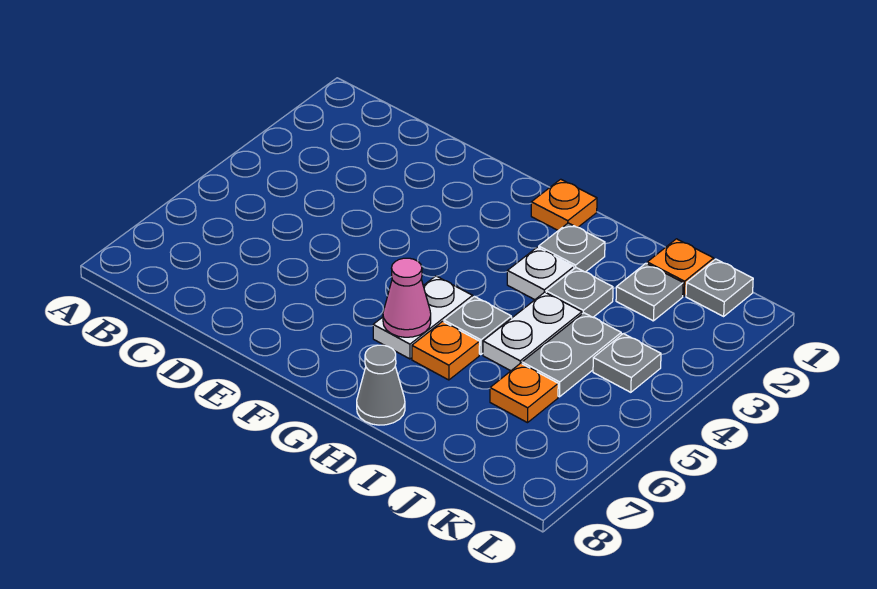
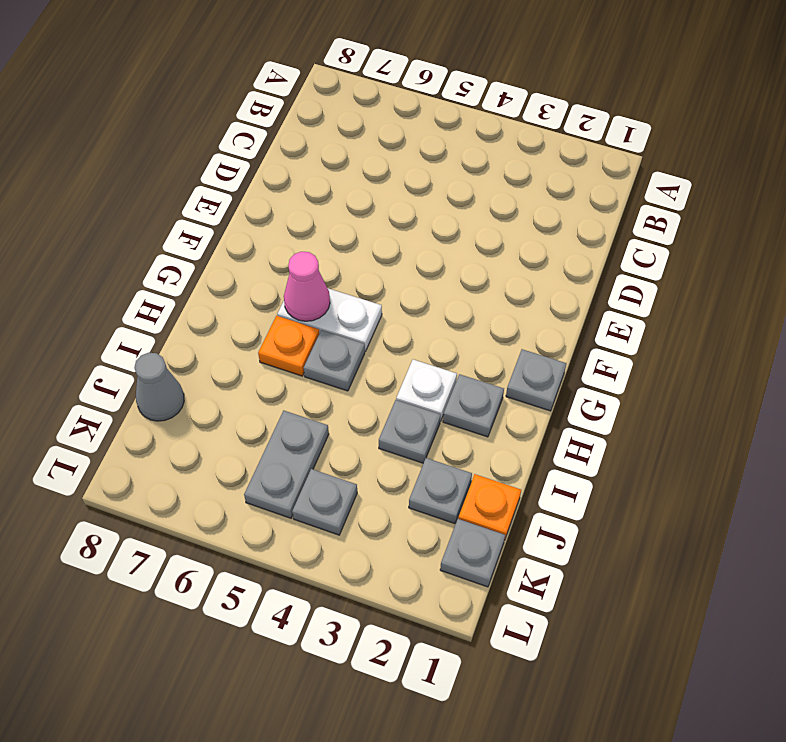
orange plate G1 level 1 -> grey plate G1 level 1
grey cone H8 level 1 -> grey cone J8 level 1
white plate I4:I5 level 1 -> none
grey plate J4:J5 level 1 -> grey plate J5:K5 level 1
orange plate J6 level 1 -> none

